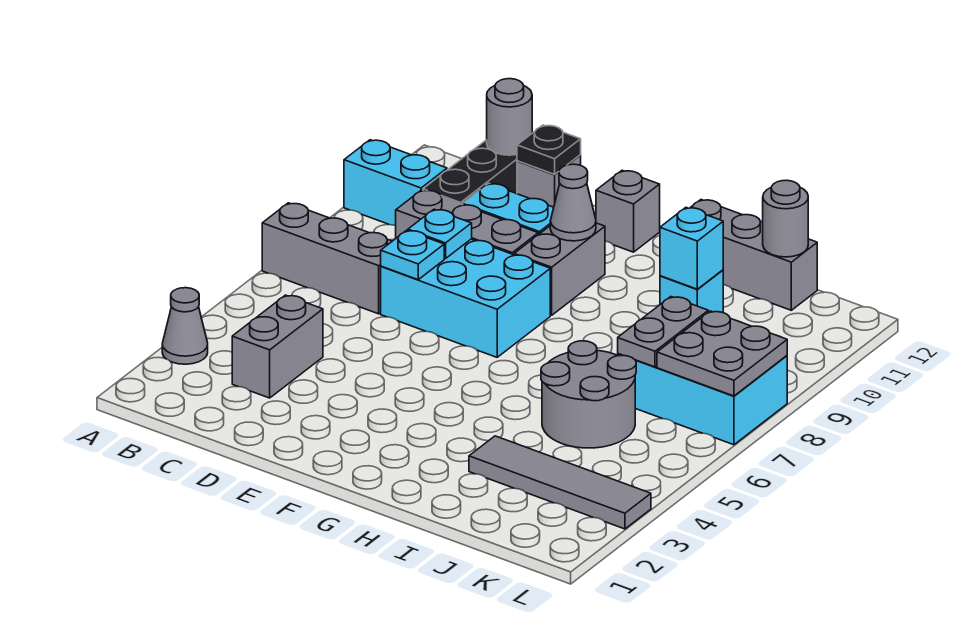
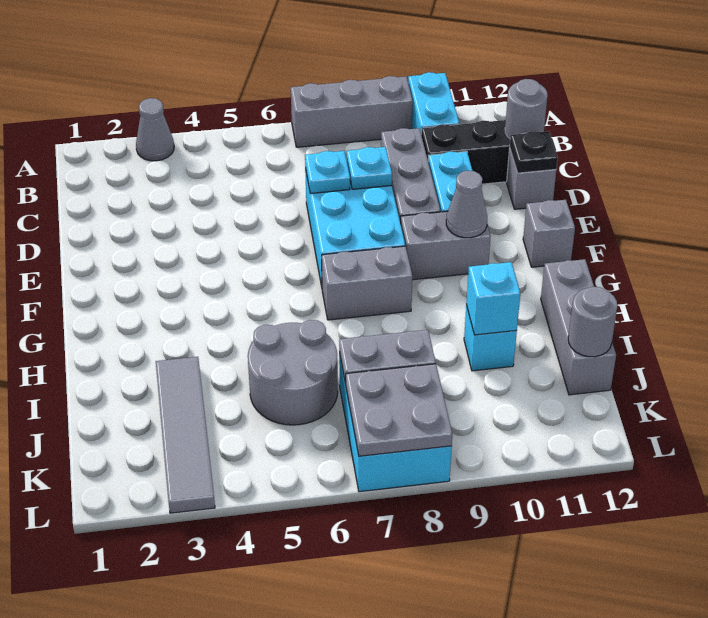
grey brick A7:C7 level 1 -> grey brick A7:A9 level 1
grey brick C3:C4 level 1 -> grey brick G7:G8 level 1

